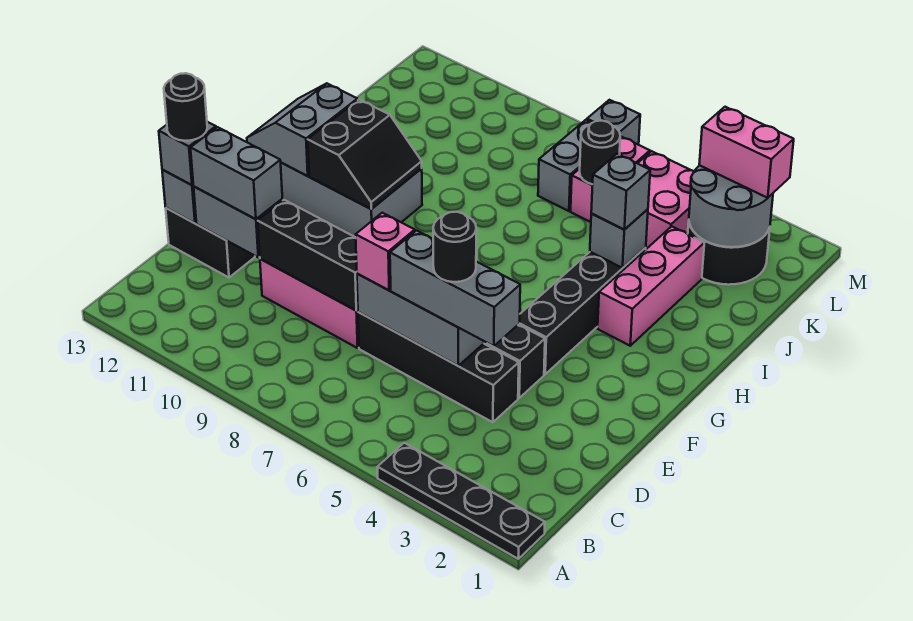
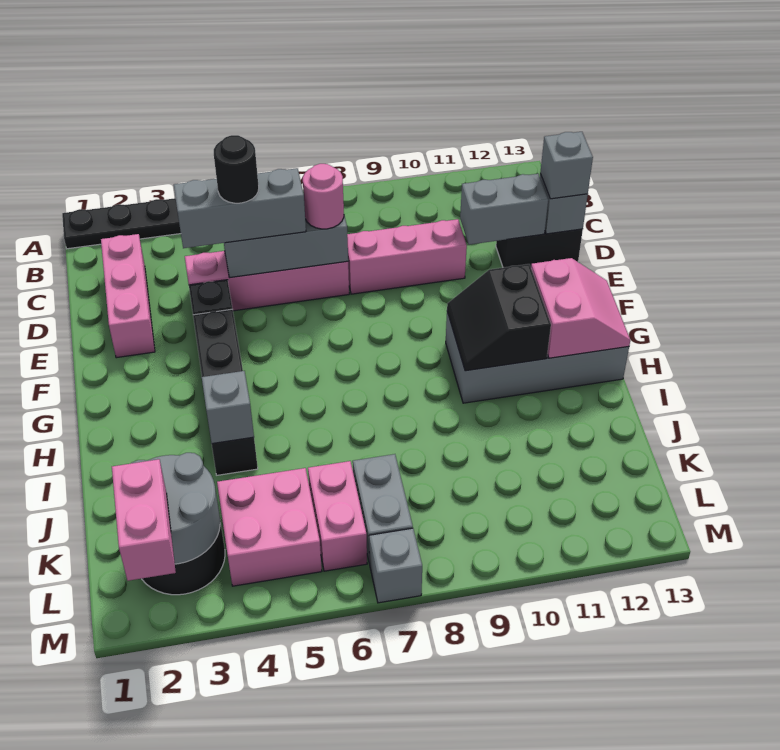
black brick D4:D7 level 1 -> pink brick D4:D7 level 1
pink brick D7 level 3 -> pink round brick D7 level 3
black brick D8:D10 level 2 -> none
grey brick D11:D12 level 3 -> none
black round brick D13 level 4 -> none
grey slope G12:H13 level 2 top 12 -> pink slope G12:H13 level 2 top 12
pink brick H3:J3 level 1 -> pink brick C2:E2 level 1
grey brick I4 level 3 -> none
black round brick K6 level 2 -> none
pink brick L2:L3 level 3 -> pink brick L2:M2 level 3

